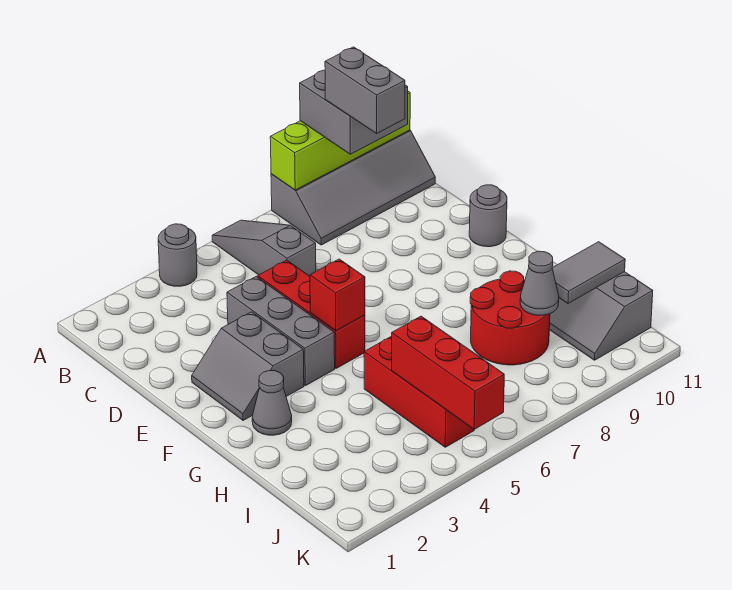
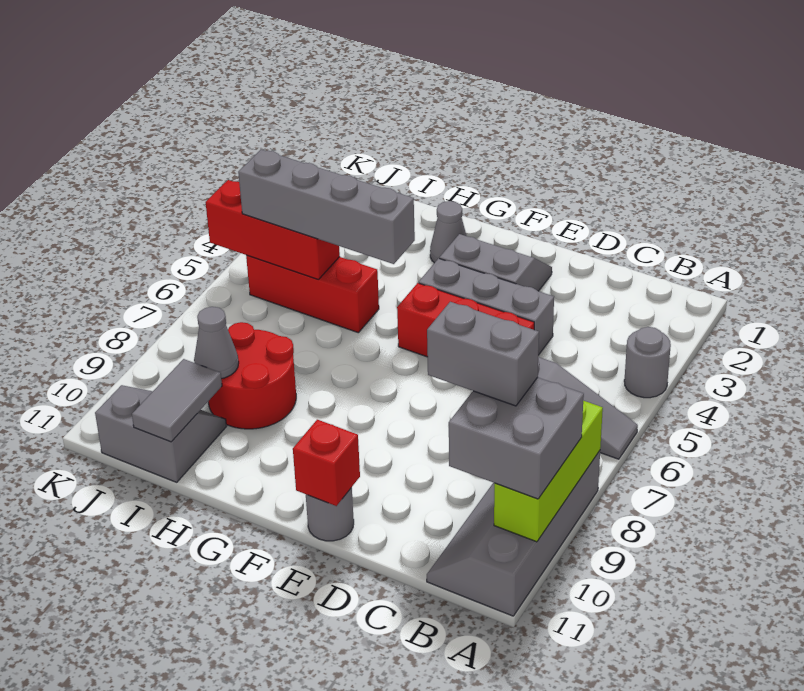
lime brick A8:A11 level 2 -> lime brick A8:A10 level 2
red brick F5 level 2 -> red brick E11 level 2
none -> grey brick G5:J5 level 3

